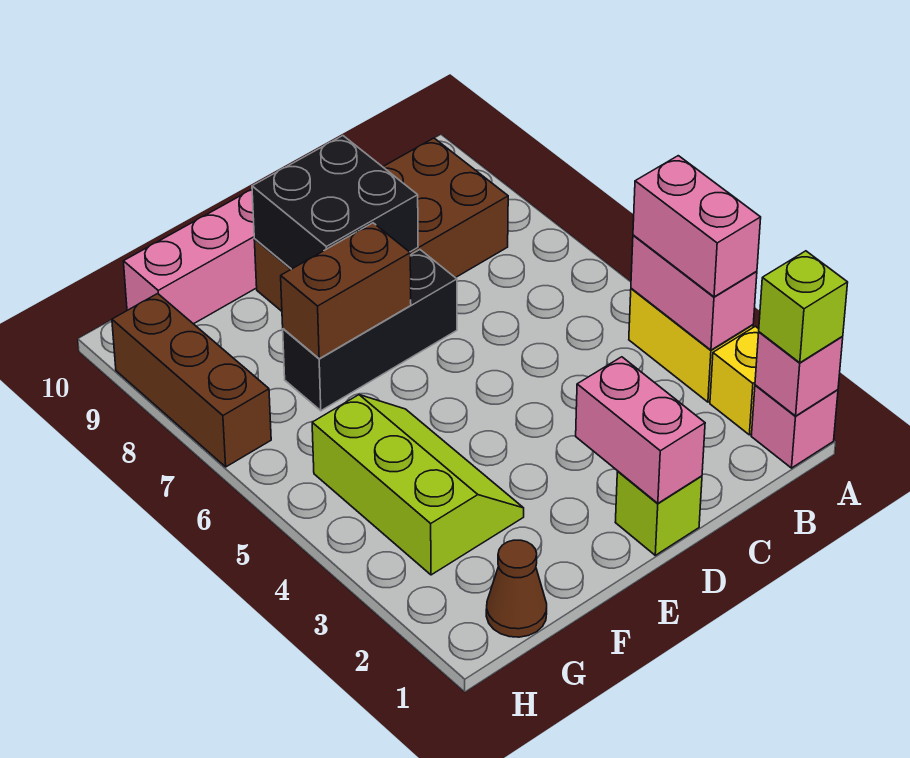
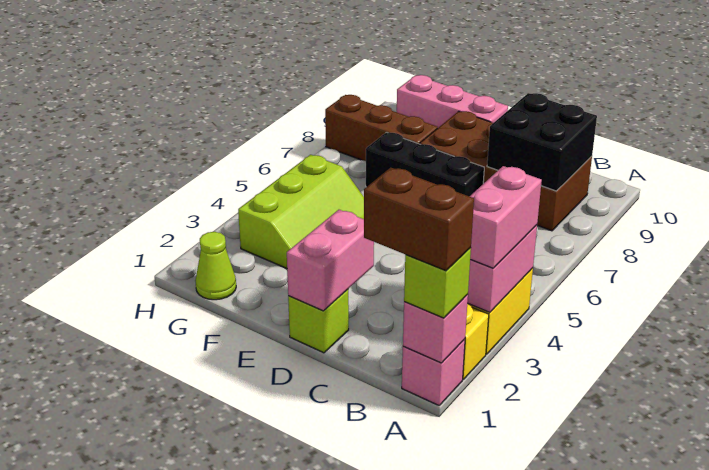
black brick D8:E9 level 2 -> black brick B8:C9 level 2
brown brick E7:F7 level 2 -> brown brick A1:B1 level 4
brown cone G1 level 1 -> lime cone G1 level 1
brown brick H7:H9 level 1 -> brown brick F8:H8 level 1

